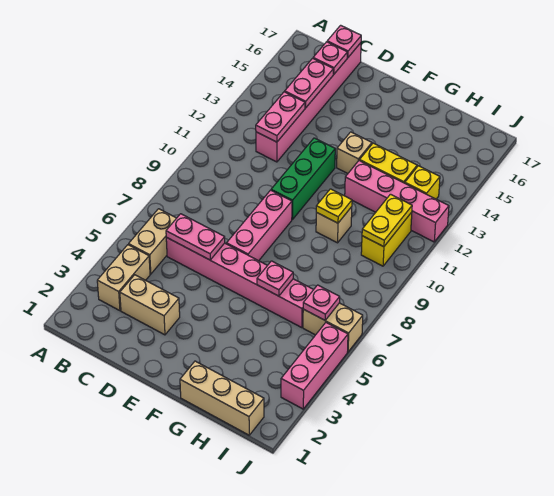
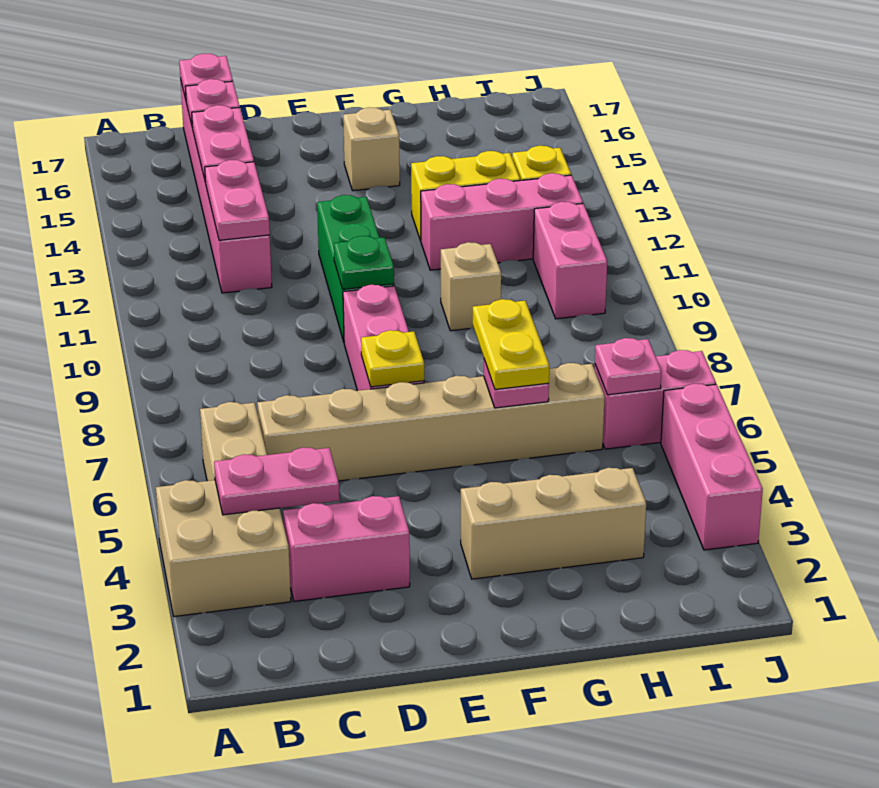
tan brick B3:B4 level 1 -> tan brick A3:B4 level 1
tan brick C3:D3 level 1 -> pink brick C3:D3 level 1
pink brick C6:H6 level 1 -> tan brick C6:H6 level 1
pink plate C6:D6 level 2 -> pink plate B4:C4 level 2
none -> green plate E10 level 2
tan brick F13 level 1 -> tan brick F15 level 1
tan brick G1:I1 level 1 -> tan brick F3:H3 level 1
yellow plate G10 level 2 -> yellow plate E7 level 2
pink brick G12:J12 level 1 -> pink brick G12:I12 level 1
tan brick I6:J6 level 1 -> pink brick I6:J6 level 1
yellow brick I10:I11 level 1 -> pink brick I10:I11 level 1
yellow plate I10:I11 level 2 -> yellow plate G6:G7 level 3

